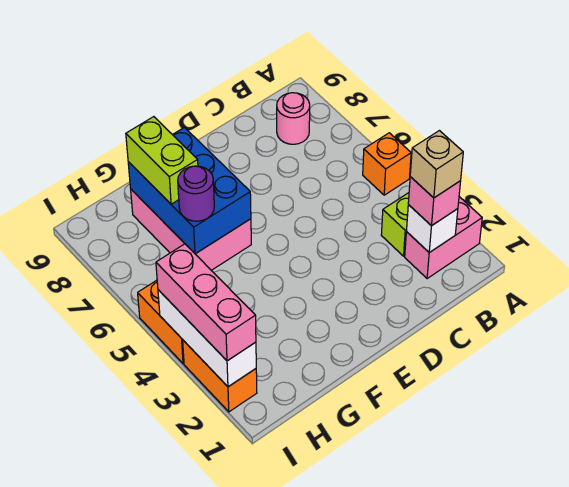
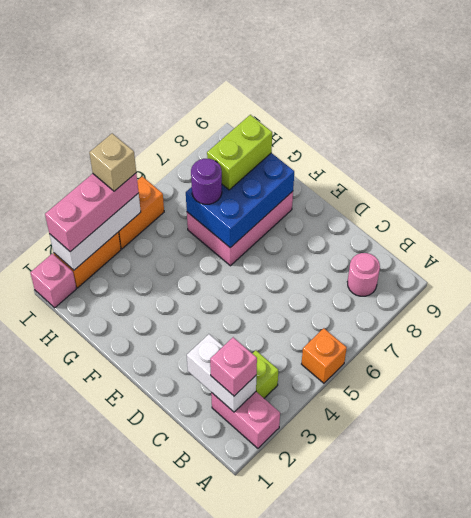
white brick B2 level 2 -> white brick B2:C2 level 2
tan brick B2 level 4 -> tan brick I4 level 4
none -> pink brick I1 level 1

